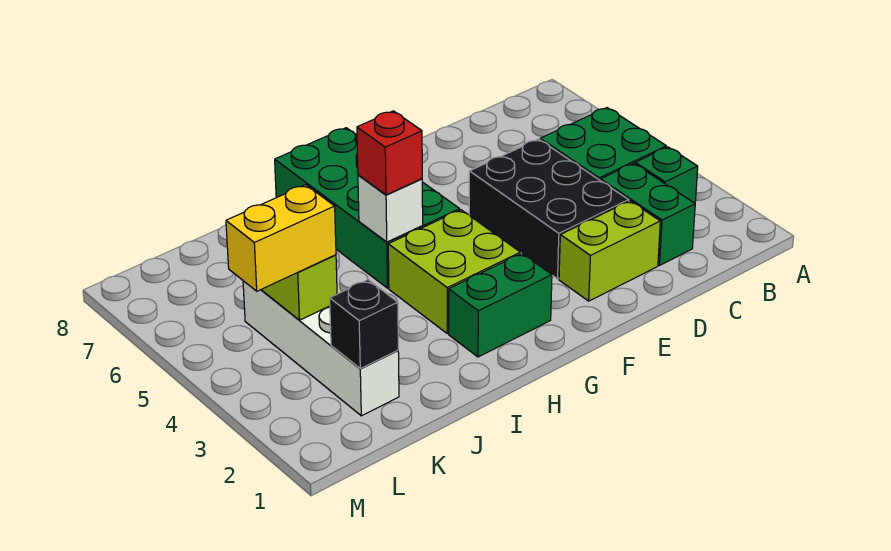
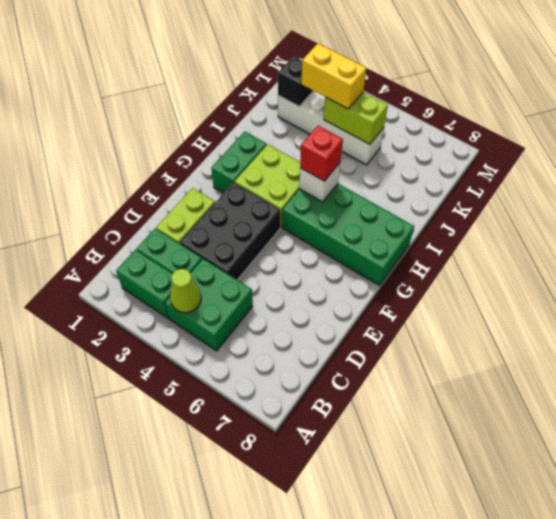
green brick B3 level 1 -> green brick B2:B3 level 1
none -> lime cone B4 level 2
black brick D3:E5 level 1 -> black brick D3:F4 level 1
yellow brick K4:L4 level 3 -> yellow brick K3:K4 level 3

